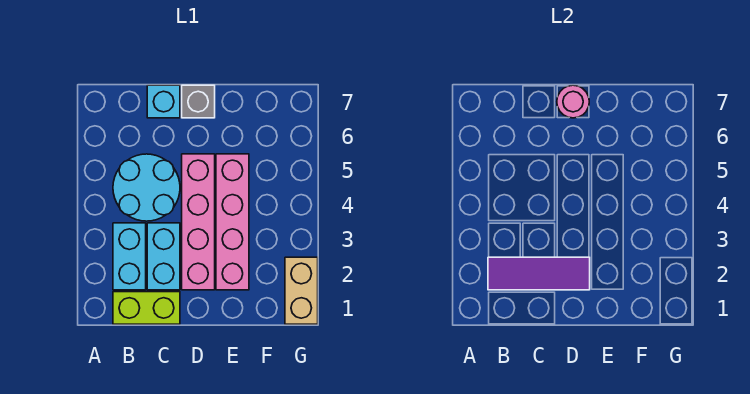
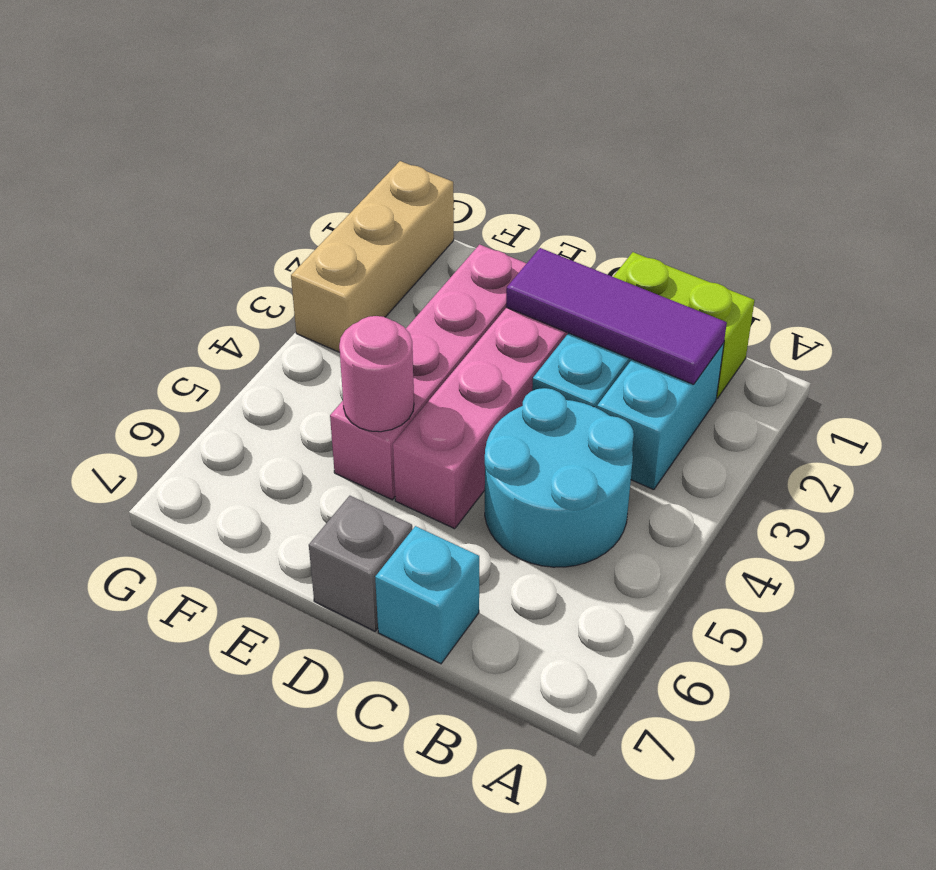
pink round brick D7 level 2 -> pink round brick E5 level 2
tan brick G1:G2 level 1 -> tan brick G1:G3 level 1

